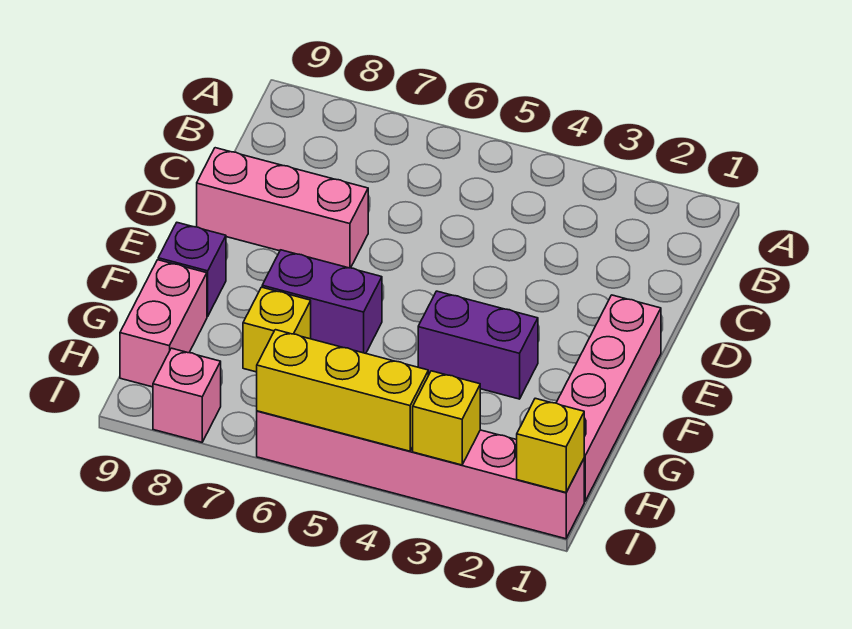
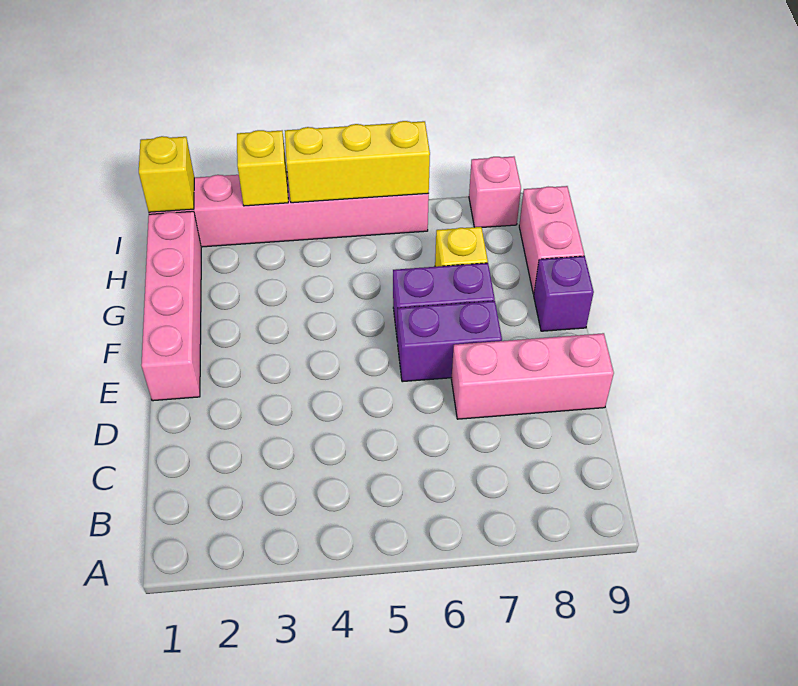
purple brick F3:F4 level 1 -> purple brick E6:E7 level 1

